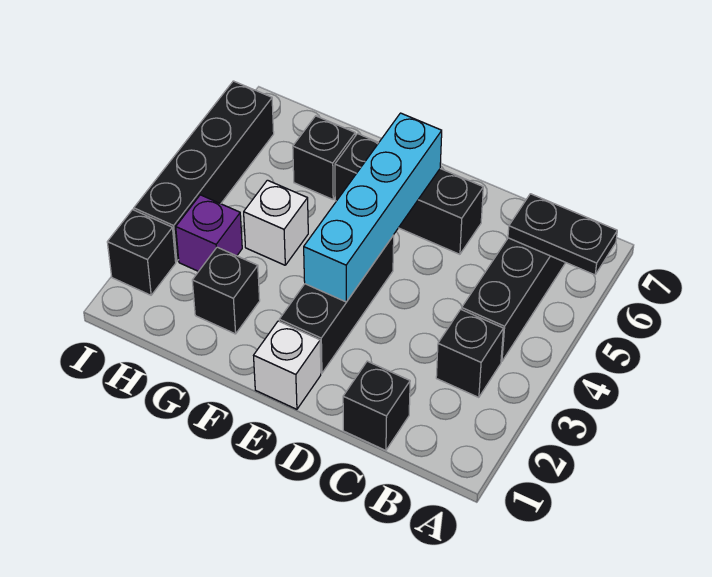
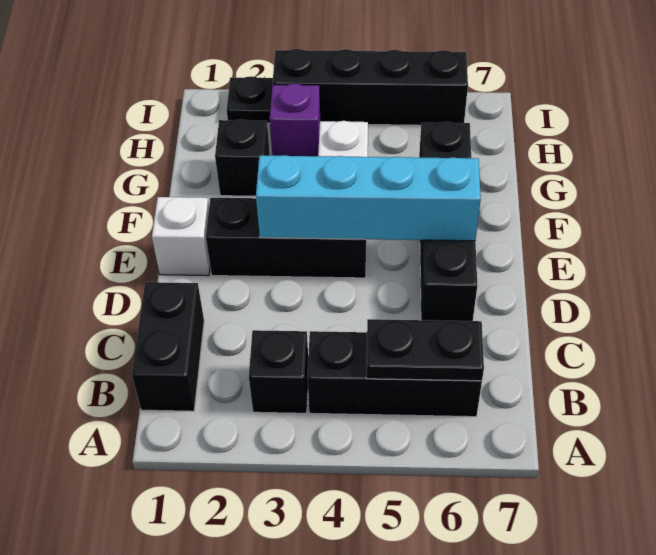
black plate A6:B6 level 2 -> black plate B5:B6 level 2
black brick C1 level 1 -> black brick B1:C1 level 1
black brick I2 level 1 -> black plate I2 level 1

